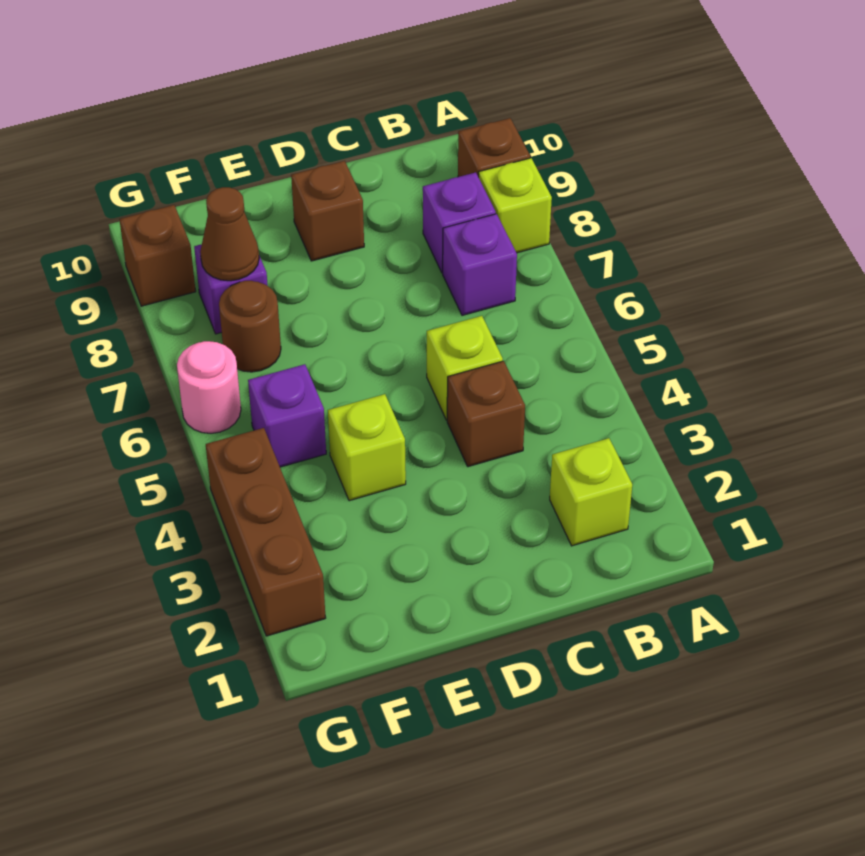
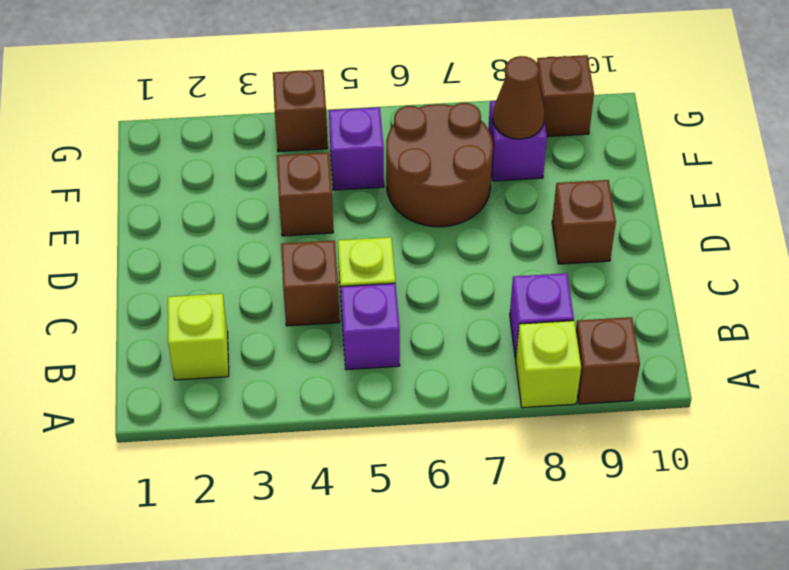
purple brick B7 level 1 -> purple brick B5 level 1
lime brick E4 level 1 -> brown brick E4 level 1
brown round brick F7 level 1 -> brown round brick E6:F7 level 1
brown brick G2:G4 level 1 -> brown brick G4 level 1
pink round brick G6 level 1 -> none

